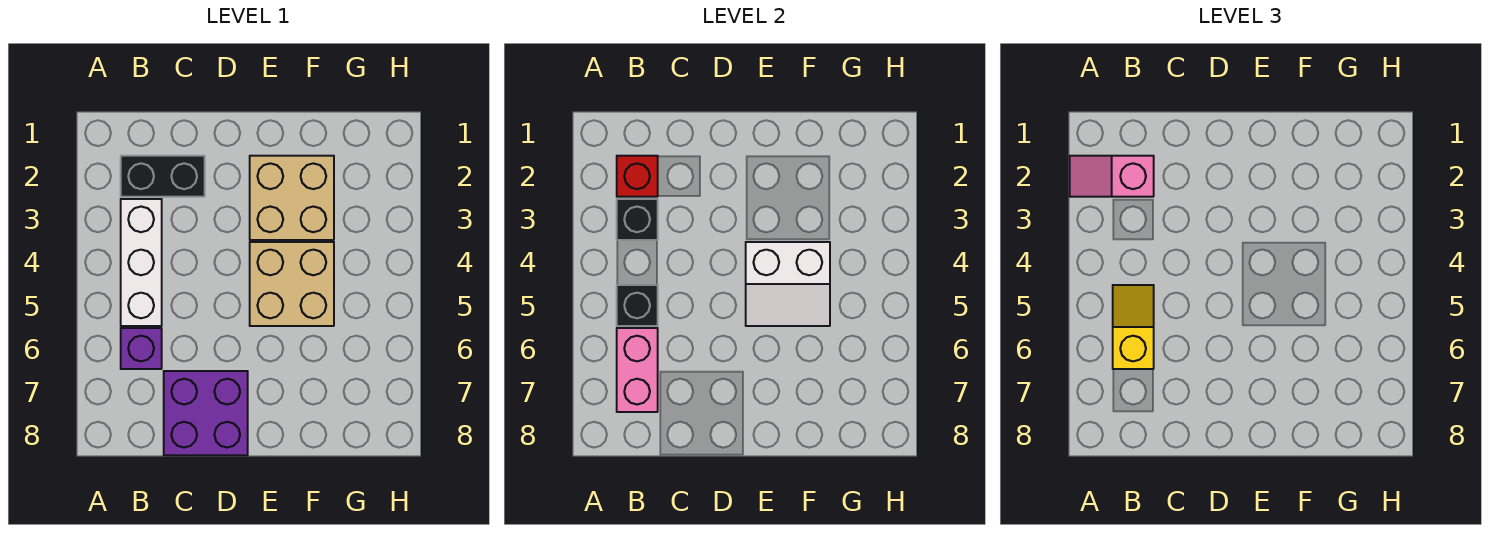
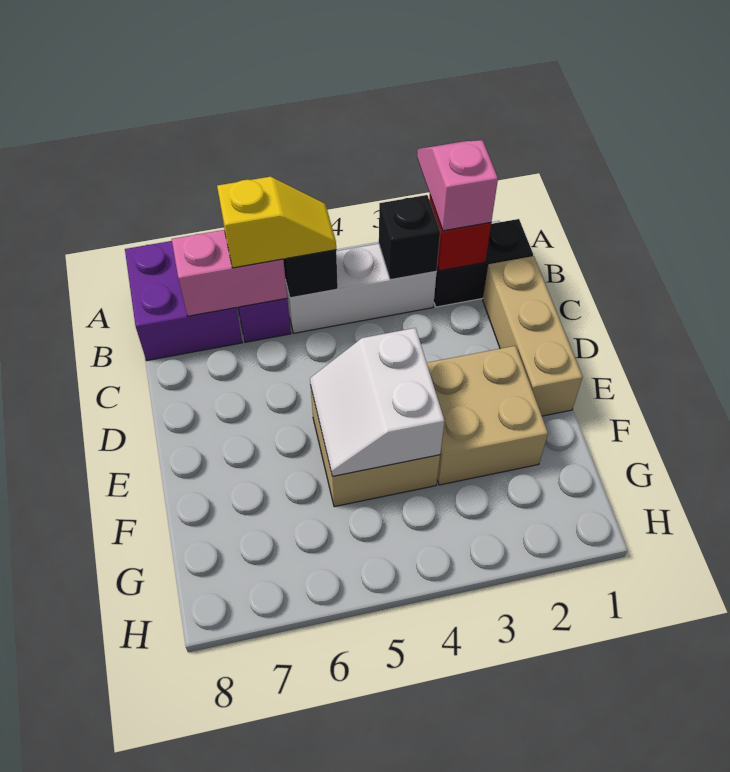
black brick B2:C2 level 1 -> black brick B1:B2 level 1
none -> tan brick C1:E1 level 1
purple brick C7:D8 level 1 -> purple brick A7:B8 level 1

